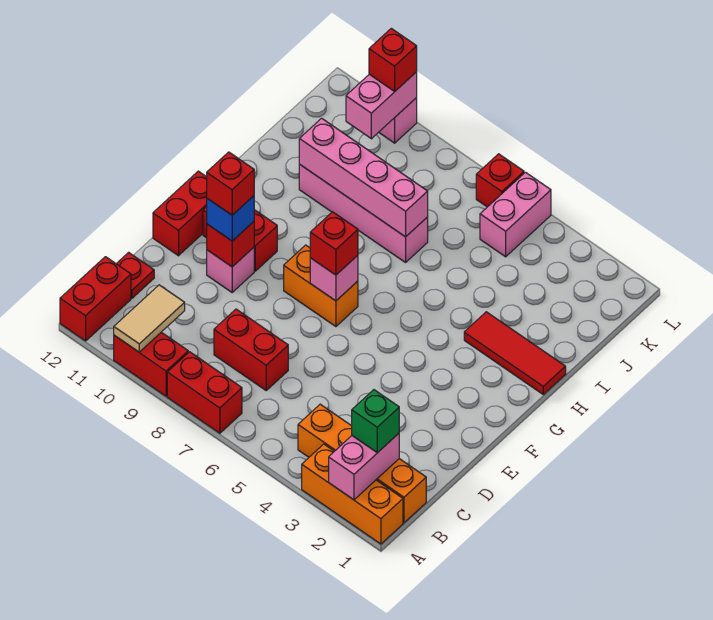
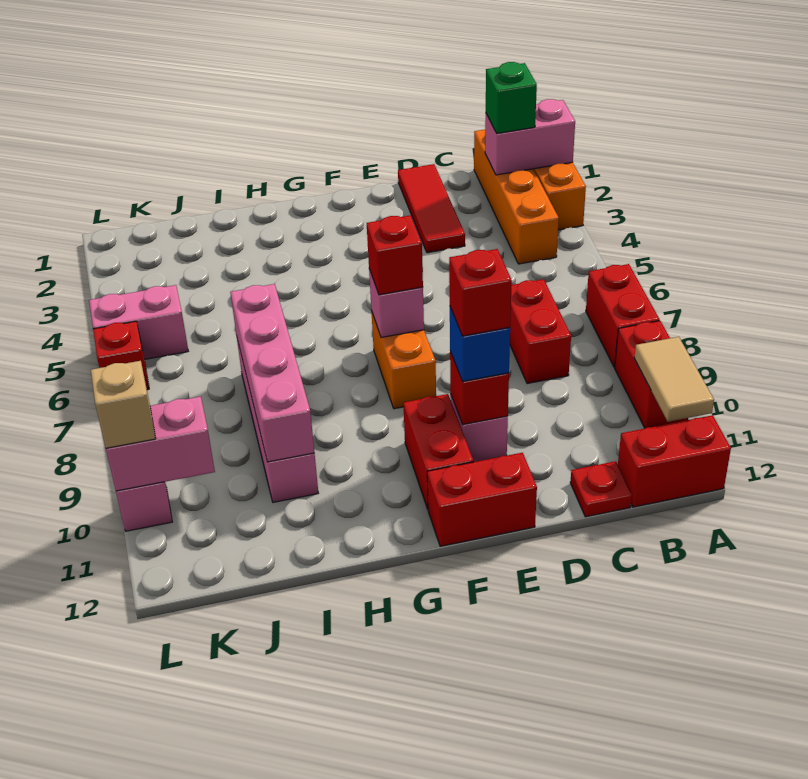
tan tile A10:B10 level 2 -> tan tile A10:A11 level 2
red tile H1:H3 level 1 -> red tile D1:D3 level 1
red brick L10 level 3 -> tan brick L10 level 3

